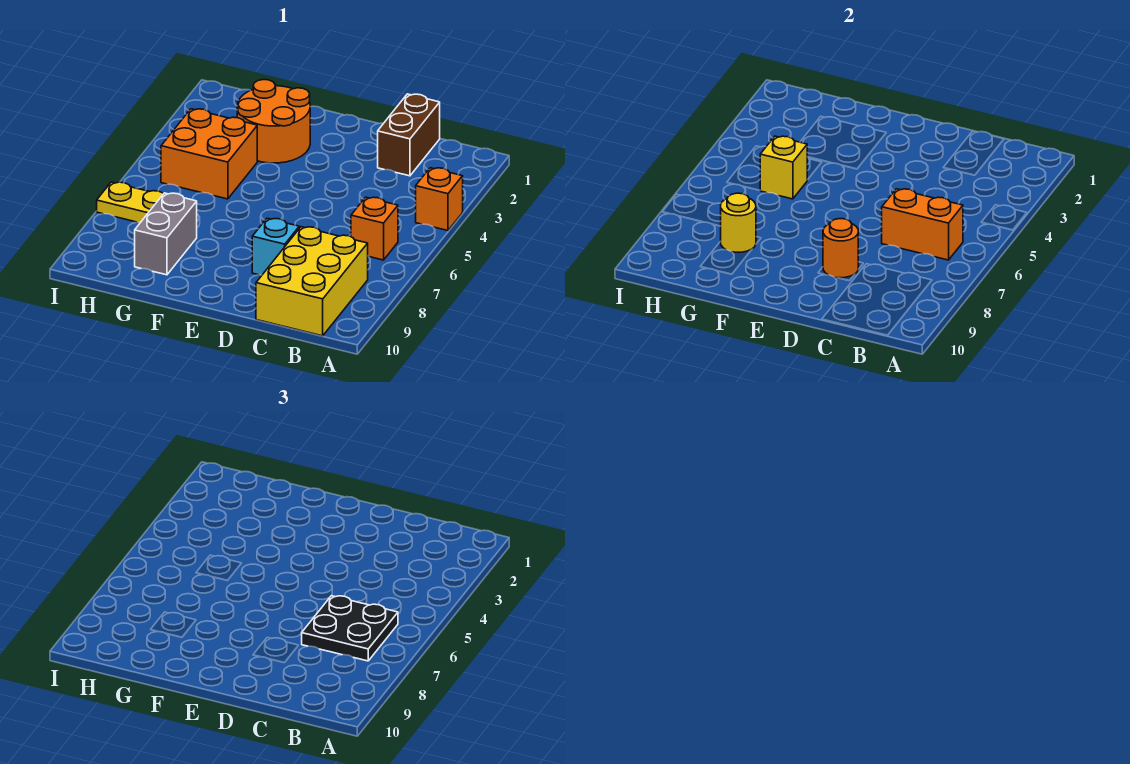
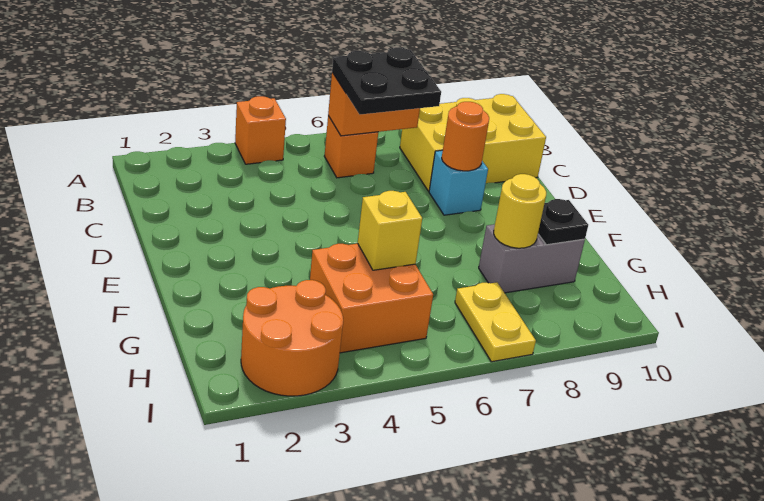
orange brick B6:C6 level 2 -> orange brick B6:B7 level 2
brown brick C1:C2 level 1 -> none
orange round brick F2:G3 level 1 -> orange round brick H2:I3 level 1
none -> black plate G9 level 2

